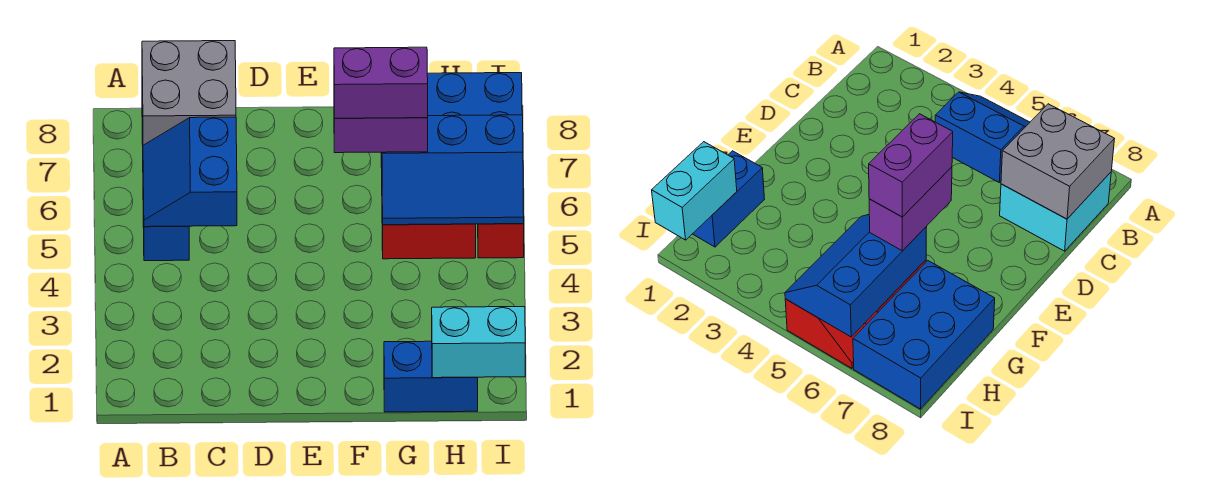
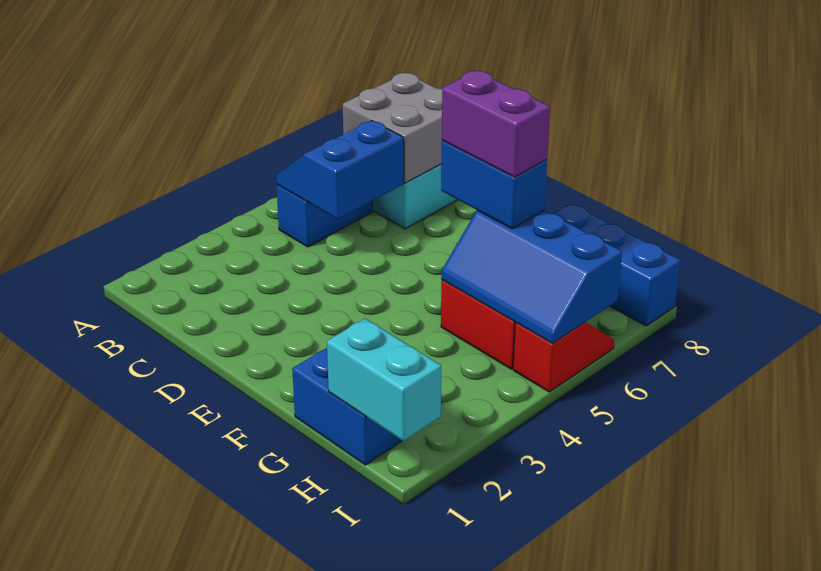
purple brick F6:G6 level 3 -> blue brick F6:G6 level 3
blue brick G7:I8 level 1 -> blue brick G8:I8 level 1

